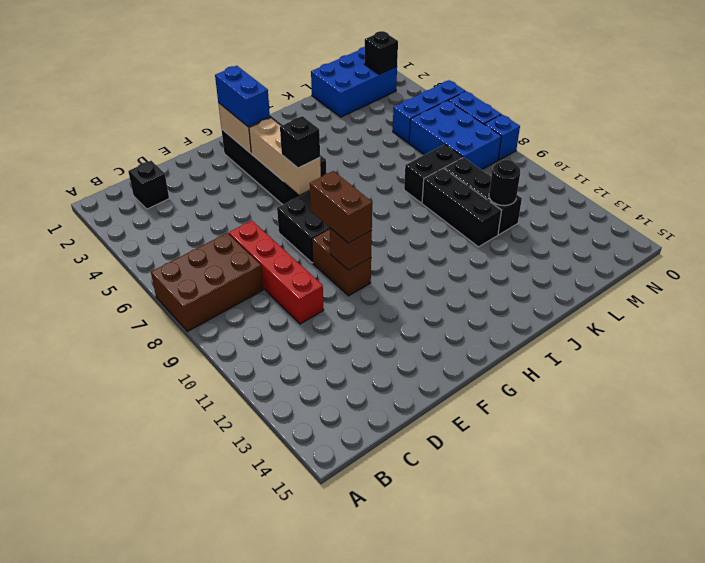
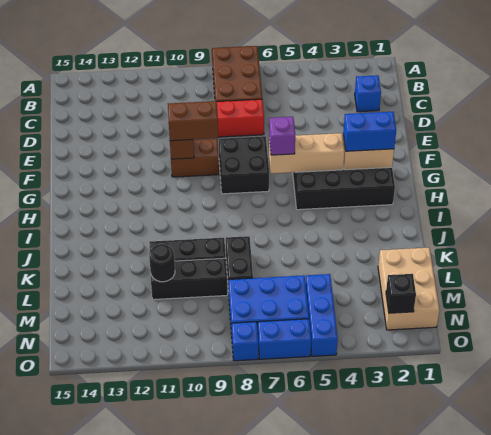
black brick C2 level 1 -> blue brick C2 level 1
black brick G6 level 3 -> purple brick G6 level 3
blue brick L1:N2 level 1 -> tan brick L1:N2 level 1

